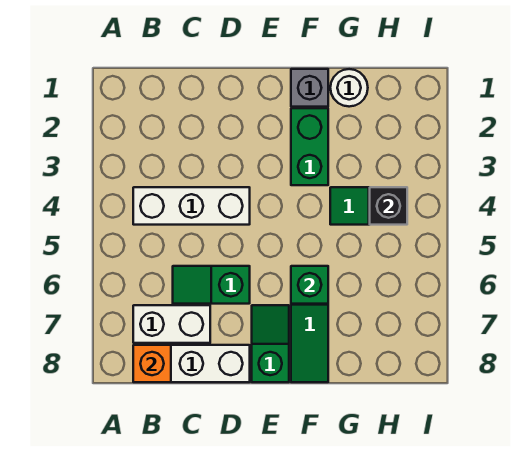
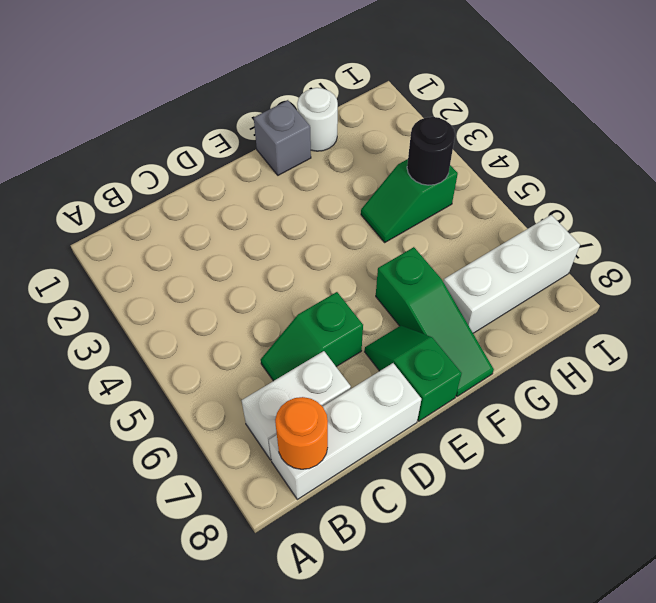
white brick B4:D4 level 1 -> white brick G7:I7 level 1
orange brick B8 level 2 -> orange round brick B8 level 2
green brick F2:F3 level 1 -> none
green brick F6 level 2 -> none
black brick H4 level 2 -> black round brick H4 level 2

